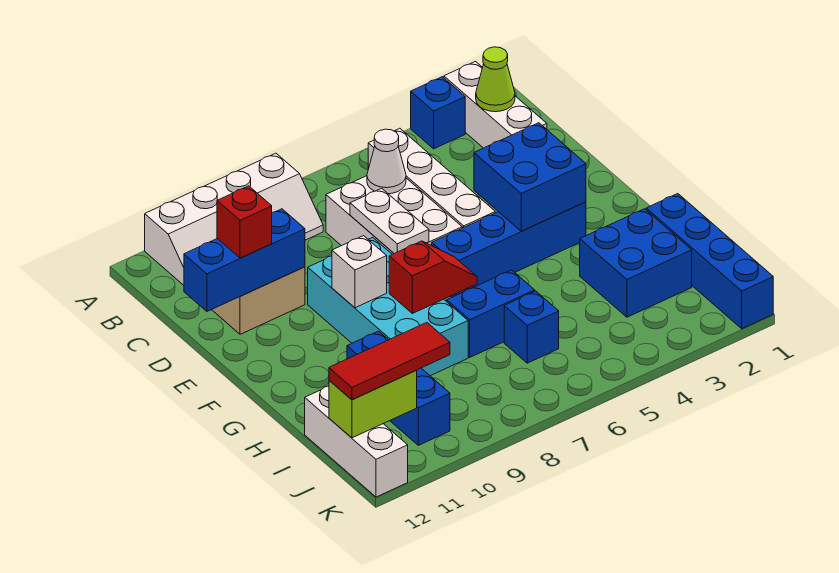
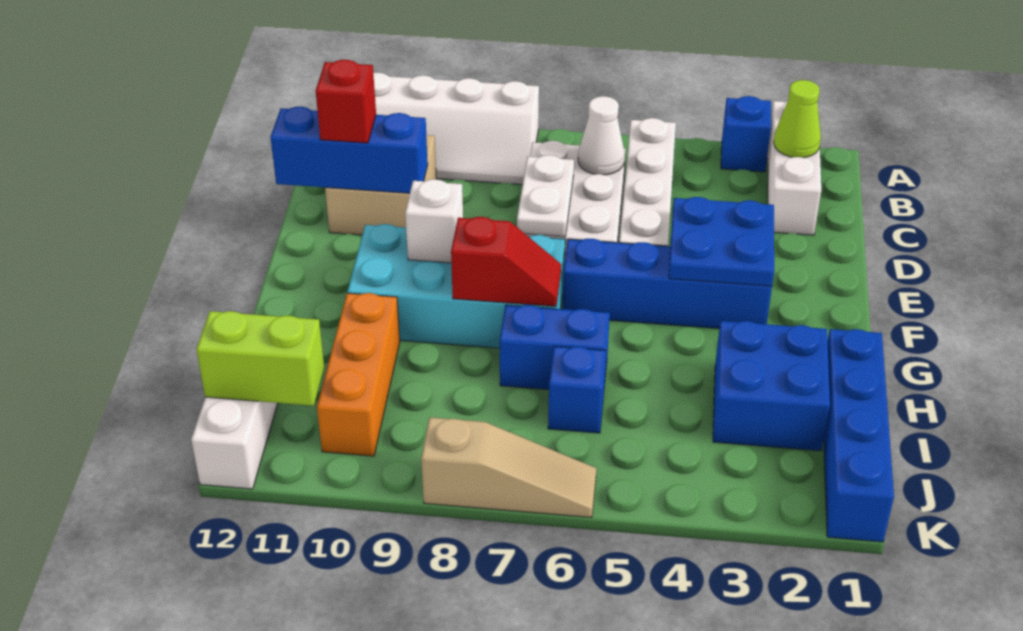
blue brick E3:F4 level 2 -> blue plate E3:F4 level 2
cyan brick E8:H9 level 1 -> cyan brick F7:G10 level 1
blue brick H10:J10 level 1 -> orange brick H10:J10 level 1
red tile J10:J12 level 3 -> none
none -> tan slope K6:K8 level 1 top 8

